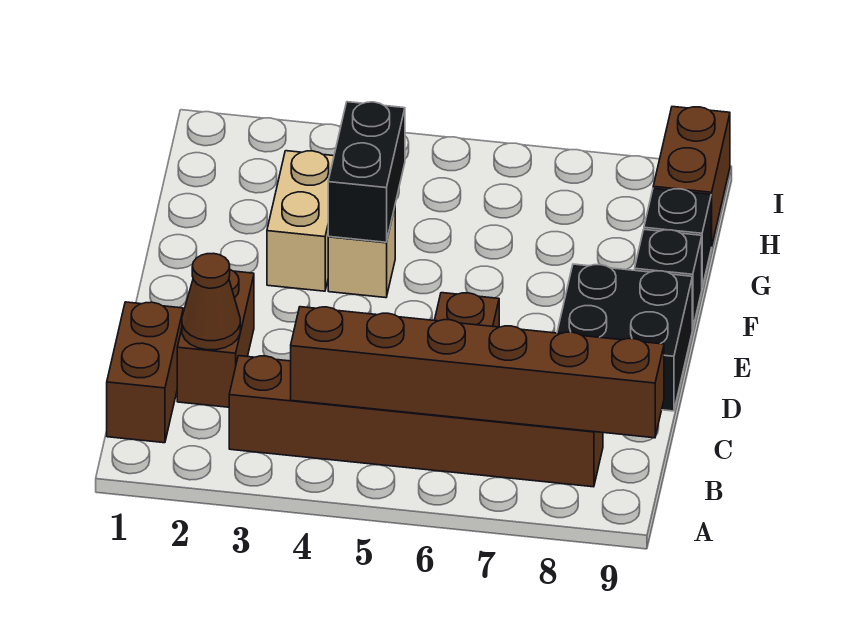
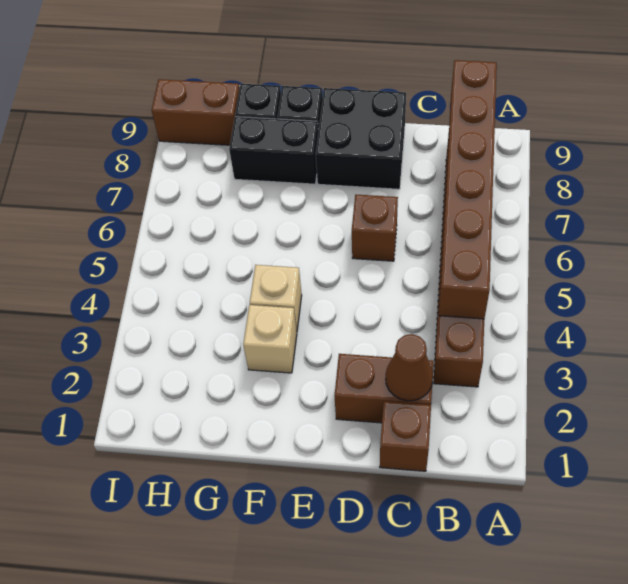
brown brick B1:C1 level 1 -> brown brick C1 level 1
tan brick F3:G3 level 1 -> tan brick F3 level 1
black brick F4:G4 level 2 -> black brick F8:G8 level 1

